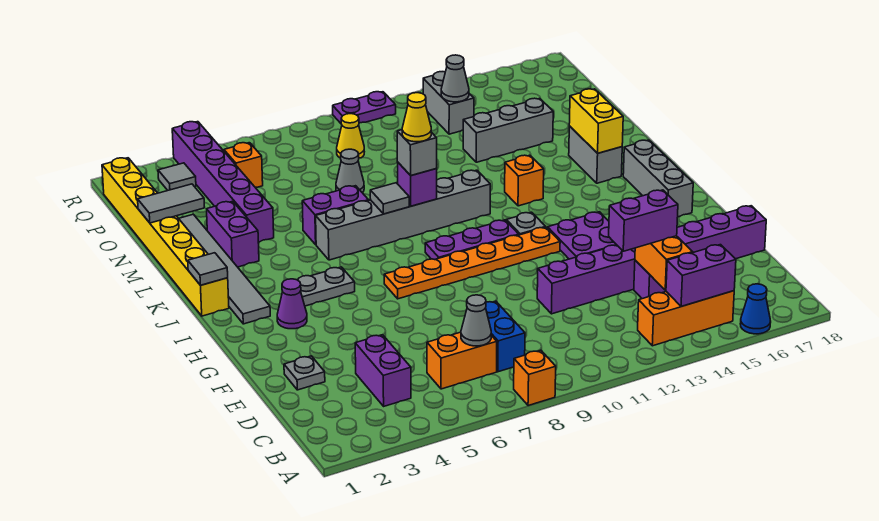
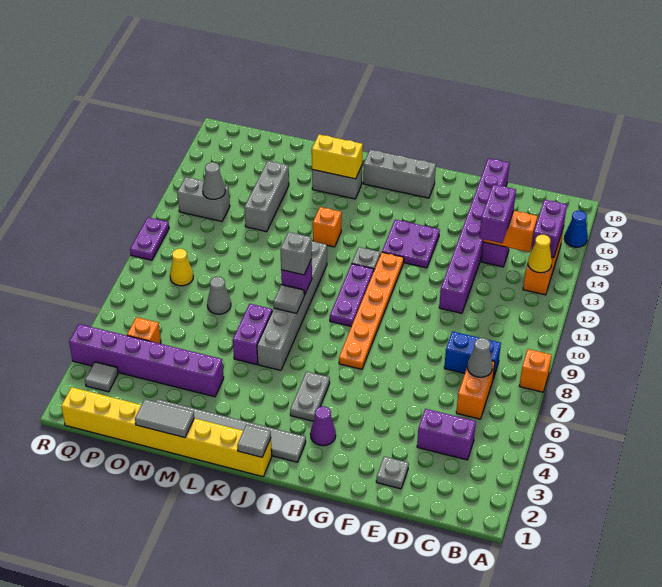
yellow cone K9 level 4 -> yellow cone B13 level 2
purple brick L3:M3 level 1 -> none
grey tile N1:N2 level 2 -> grey tile M1:N1 level 2

